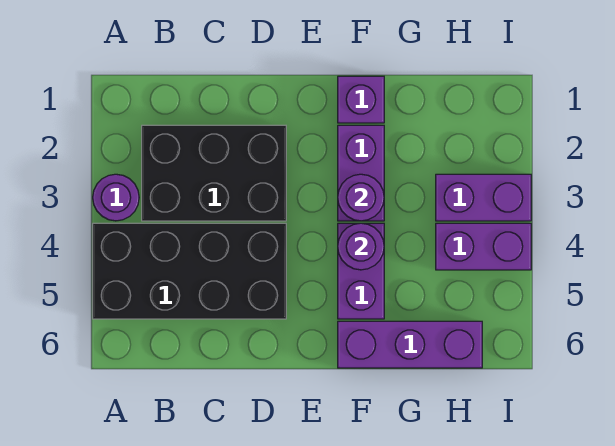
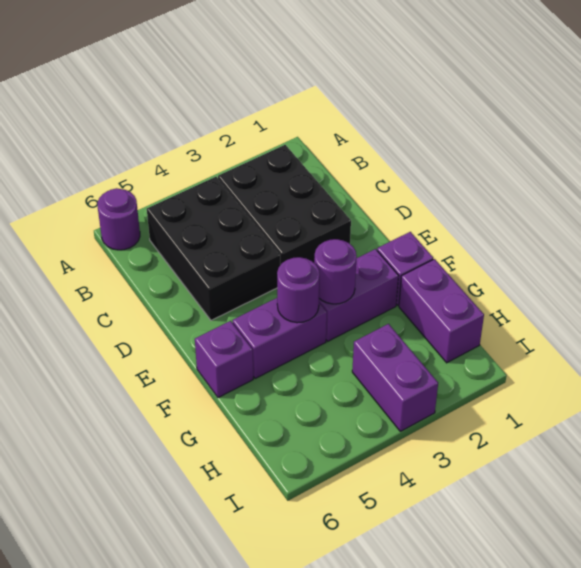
purple round brick A3 level 1 -> purple round brick A6 level 1
black brick A4:D5 level 1 -> black brick B4:D5 level 1
purple brick F6:H6 level 1 -> purple brick F6 level 1
purple brick H4:I4 level 1 -> purple brick G1:H1 level 1

